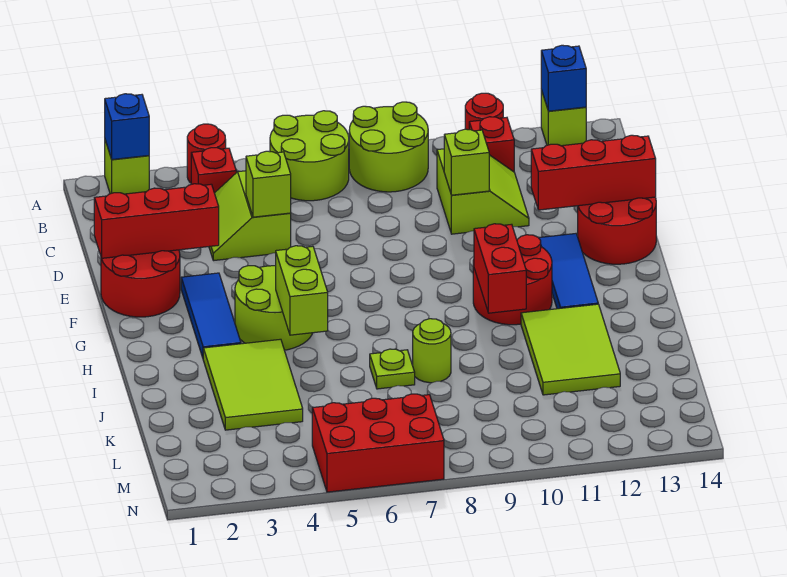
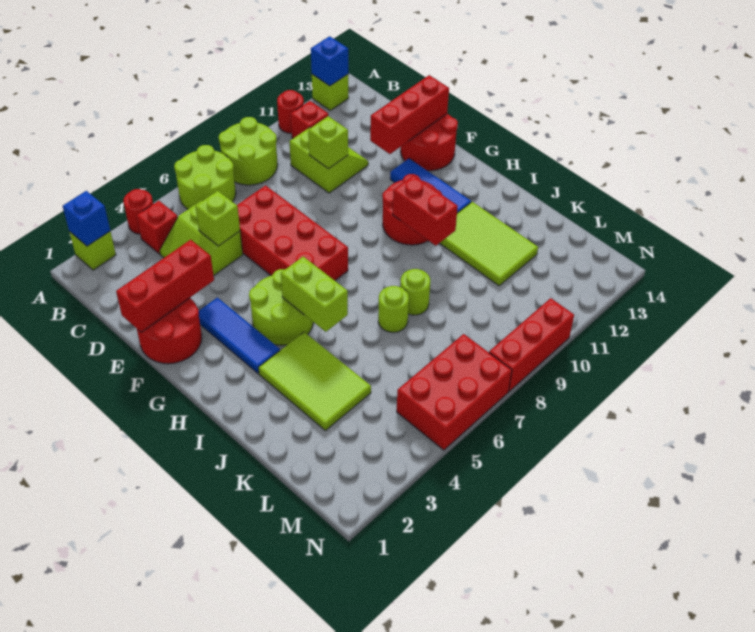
none -> red brick D6:G7 level 1
lime plate J7 level 1 -> lime round brick J7 level 1
none -> red brick N8:N10 level 1

